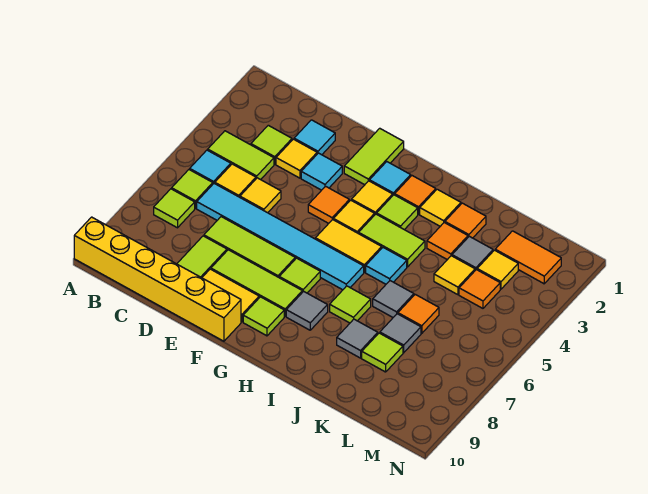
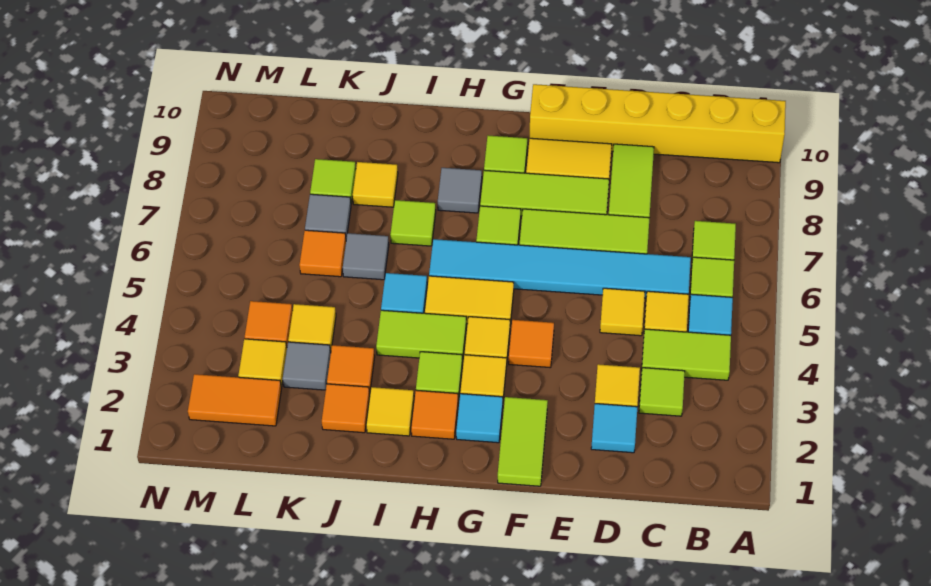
cyan tile E3 level 1 -> none
grey tile J8 level 1 -> yellow tile J8 level 1

